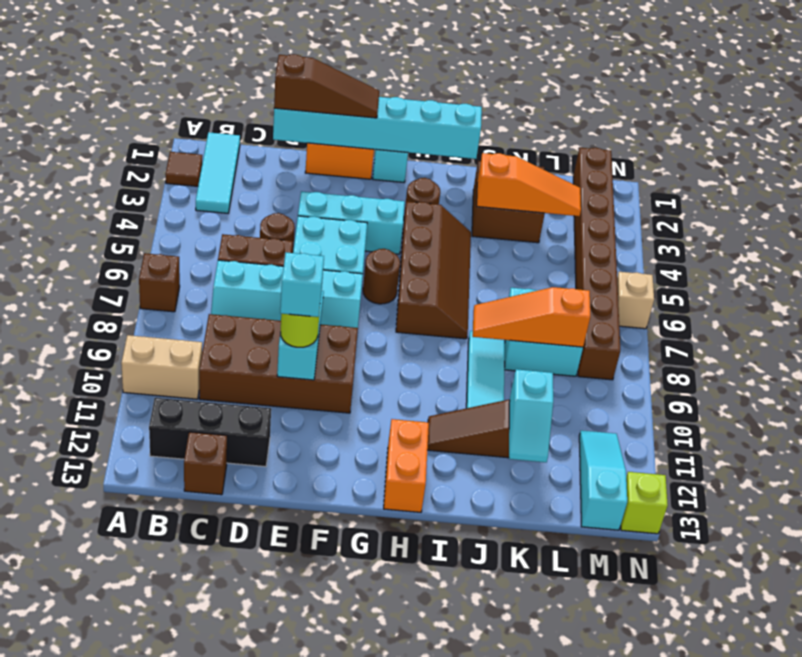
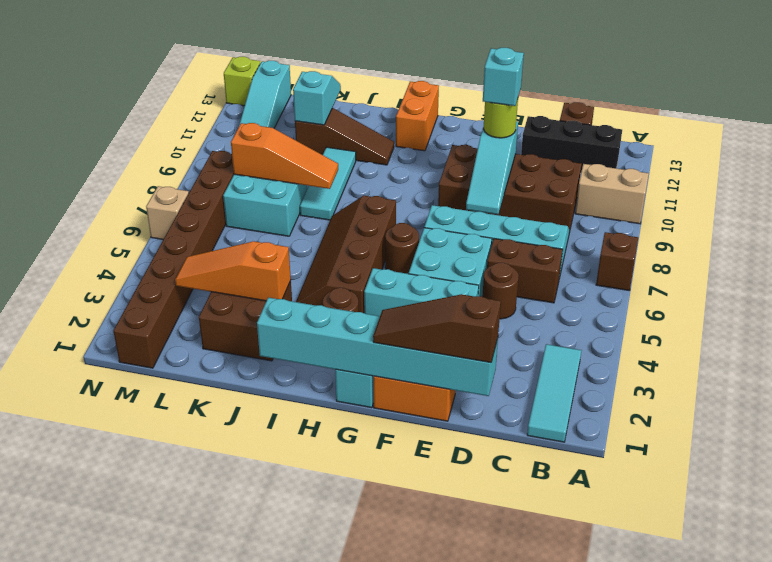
brown tile A2 level 1 -> none

